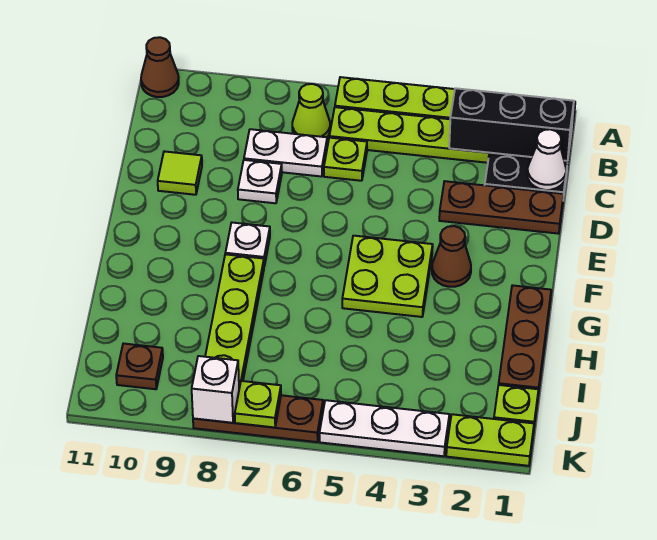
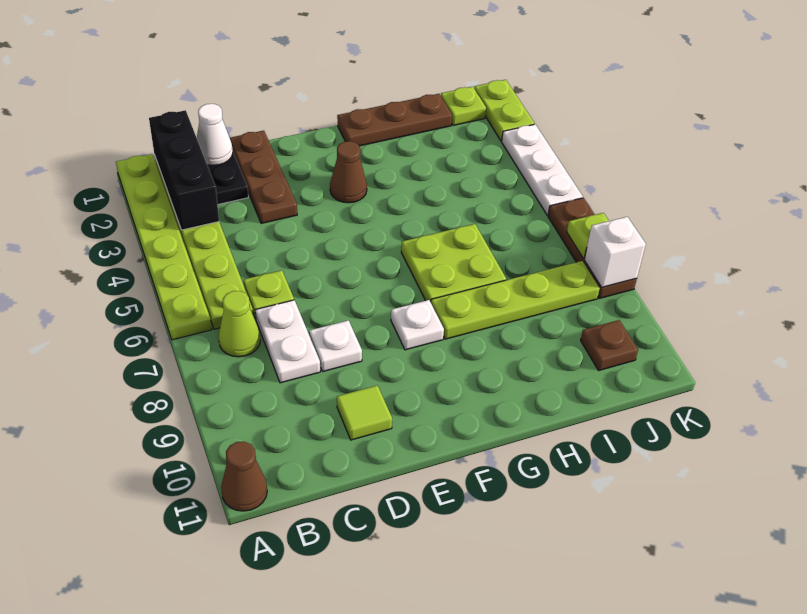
lime plate F4:G5 level 1 -> lime plate G6:H7 level 1

